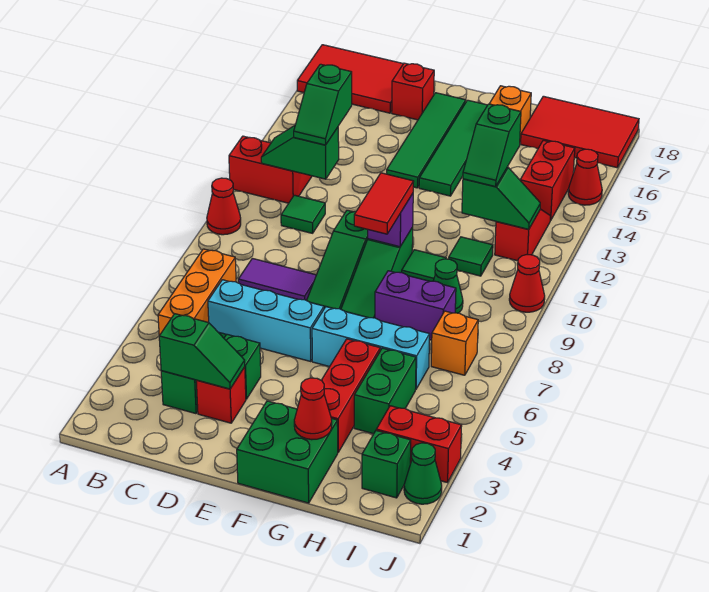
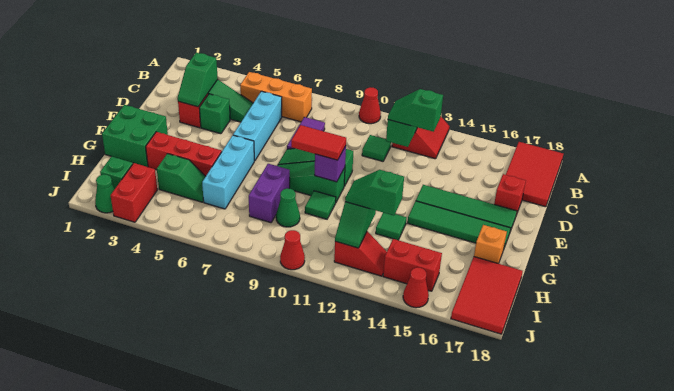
red cone G2 level 2 -> none
green brick H4:H5 level 1 -> green slope H4:H5 level 1 top 4
green tile H11 level 1 -> green tile G13 level 1
orange brick I7 level 1 -> none

